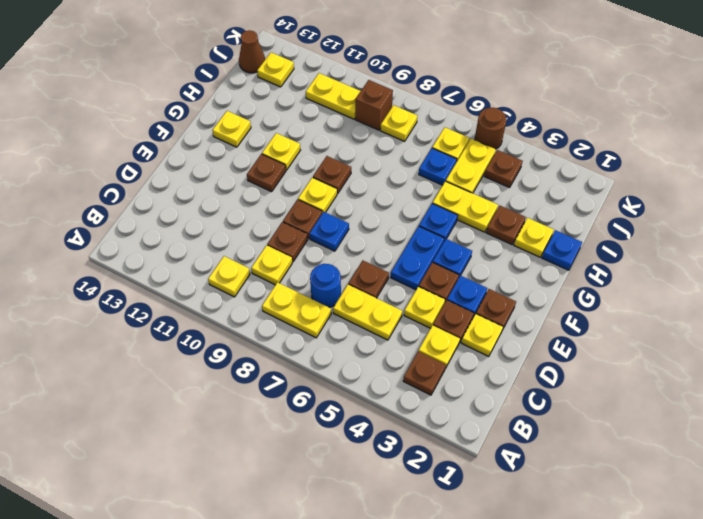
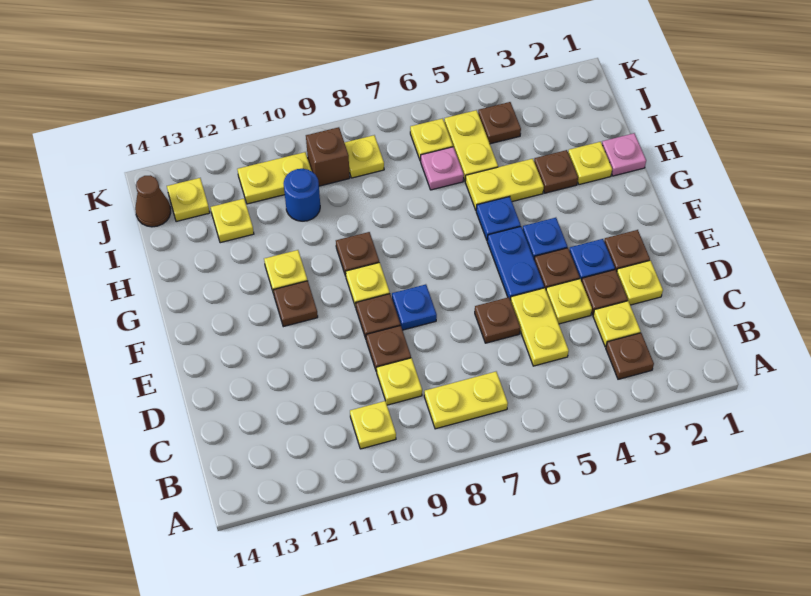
yellow plate C5:C6 level 1 -> yellow plate C5:D5 level 1
blue round brick C7 level 1 -> blue round brick I10 level 1
yellow plate G13 level 1 -> yellow plate I12 level 1
blue plate H1 level 1 -> pink plate H1 level 1
blue plate I6 level 1 -> pink plate I6 level 1
brown round brick K5 level 1 -> none

